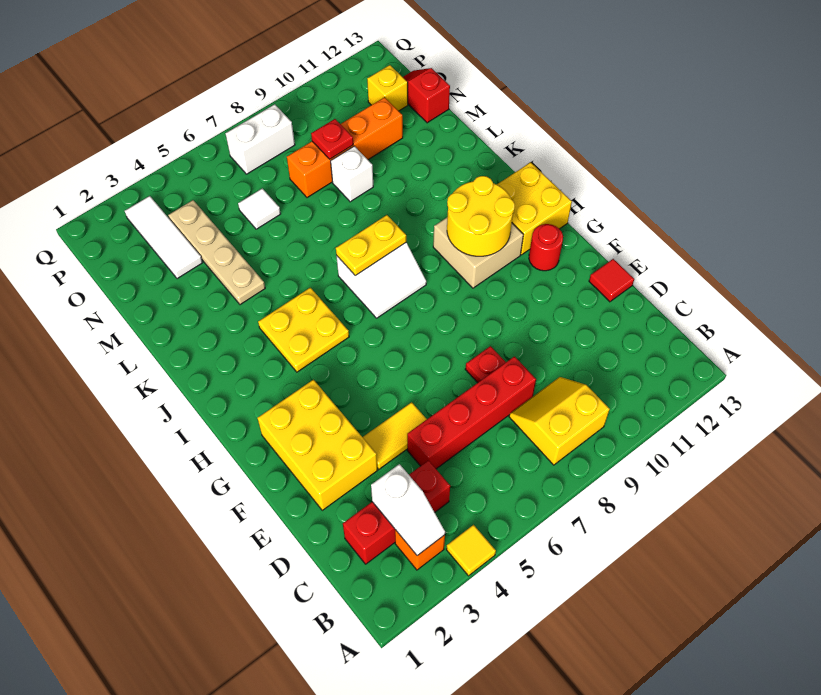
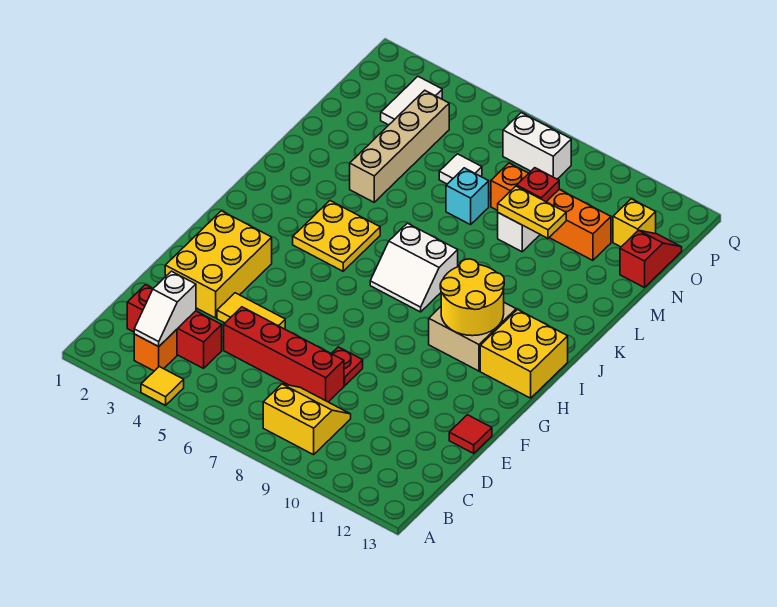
red round brick G12 level 1 -> none
yellow plate J7:J8 level 2 -> yellow plate M9:M10 level 2
tan plate L4:O4 level 1 -> tan brick L4:O4 level 1
none -> cyan brick M7 level 1
white tile N3:P3 level 1 -> white tile O3:P3 level 1

